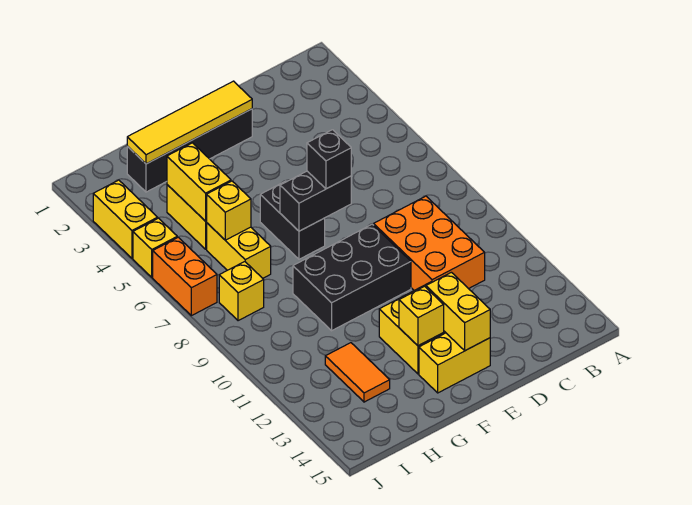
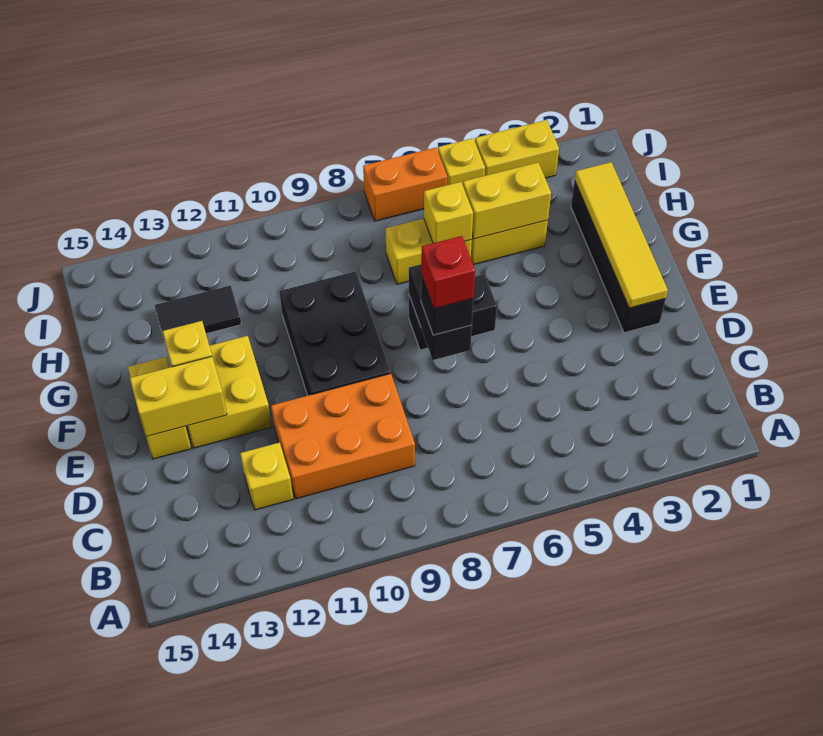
none -> red brick E7 level 4
orange tile H12:H13 level 1 -> black tile H12:H13 level 1
yellow brick I8 level 1 -> yellow brick C12 level 1

